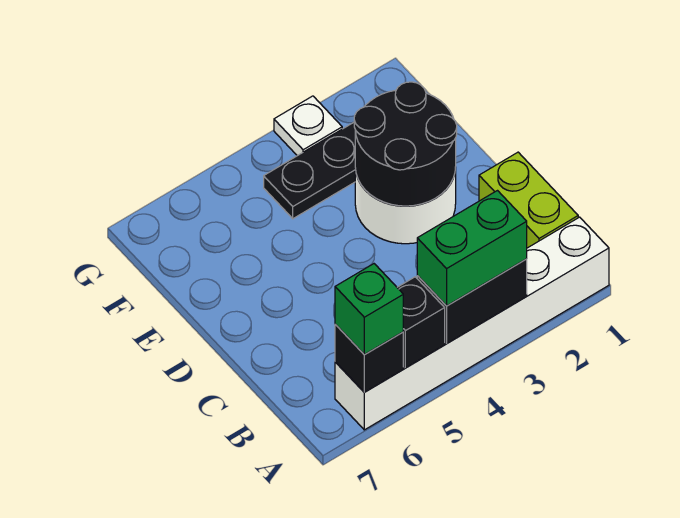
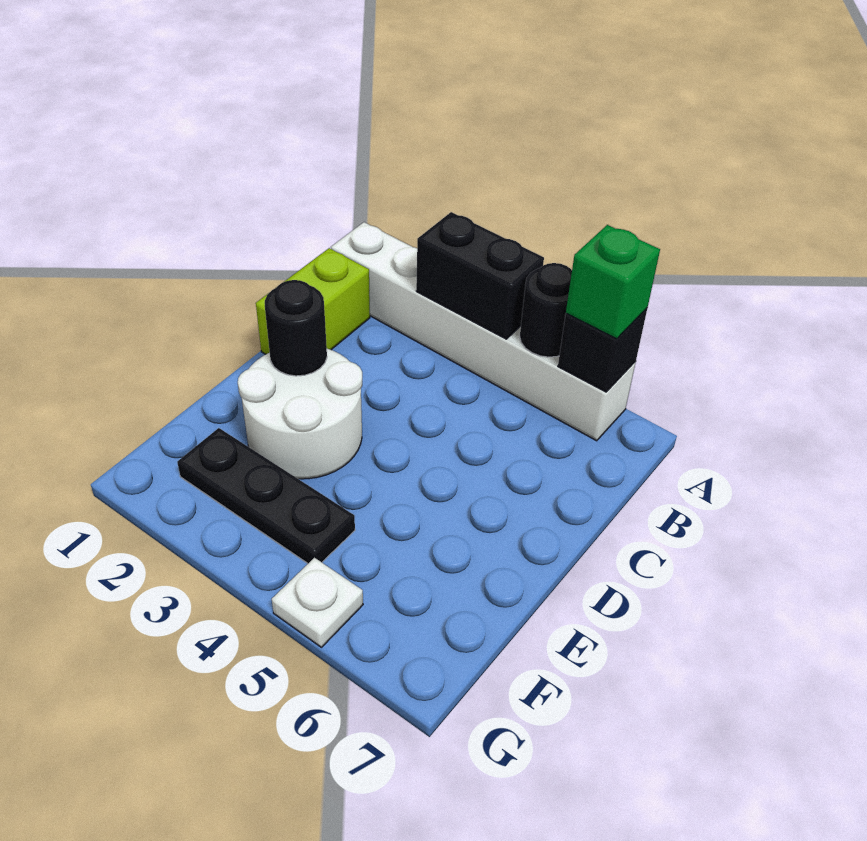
green brick A3:A4 level 3 -> none
black brick A5 level 2 -> black round brick A5 level 2
black round brick D2:E3 level 2 -> black round brick D2 level 2
white plate G3 level 1 -> white plate G5 level 1

